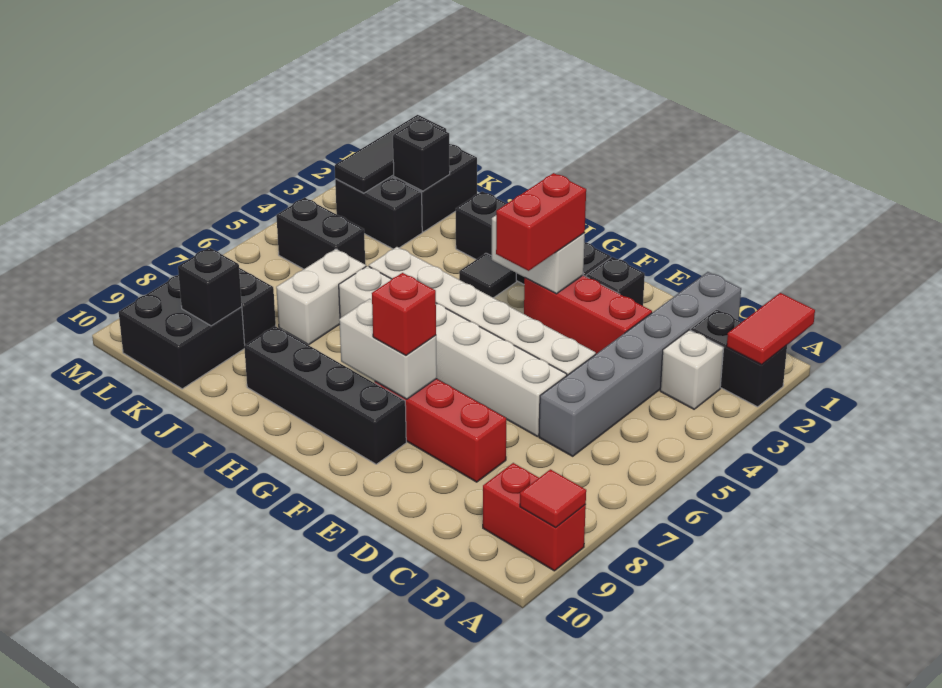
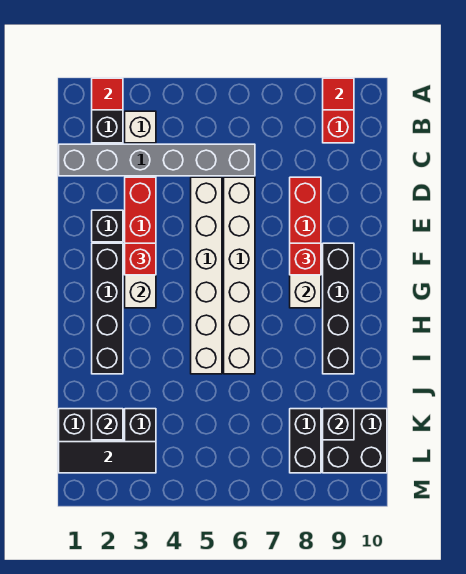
red tile A1:A2 level 2 -> red tile A2 level 2
red brick F3:F4 level 3 -> red brick F3 level 3
black tile H3 level 1 -> none
white brick J6:J7 level 1 -> none
black brick K5:L5 level 1 -> none

